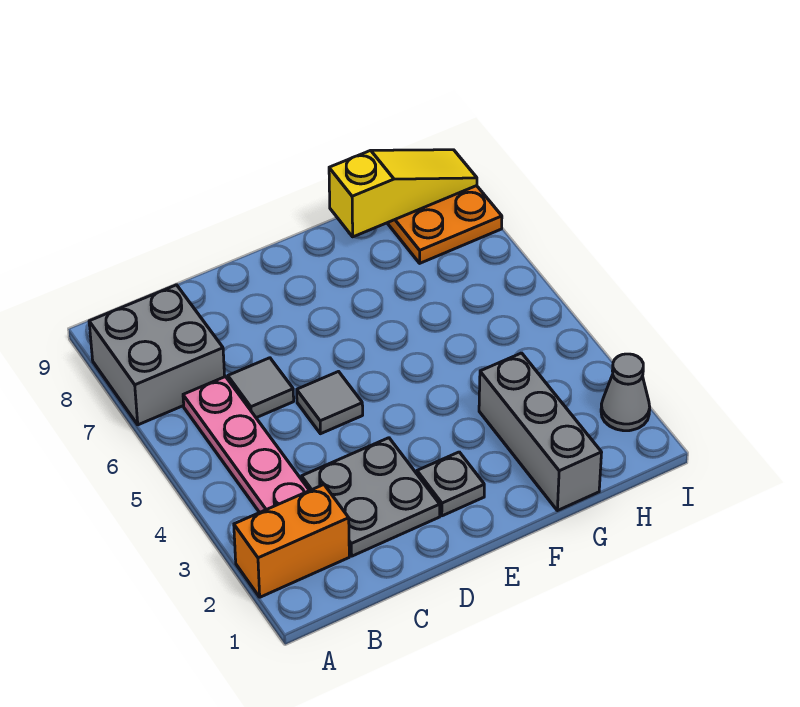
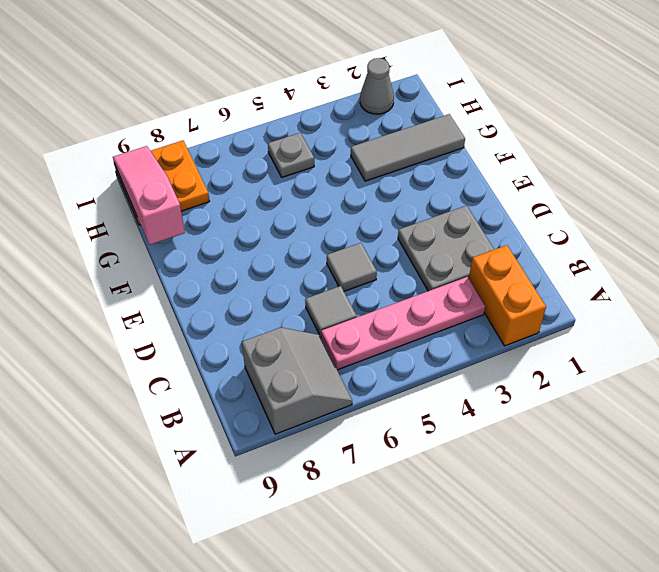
grey brick A7:B8 level 1 -> grey slope A7:B8 level 1 top 8
grey plate E2 level 1 -> grey plate H5 level 1
grey brick G1:G3 level 1 -> grey tile G1:G3 level 1
yellow slope G9:I9 level 2 top G -> pink slope G9:I9 level 2 top G

